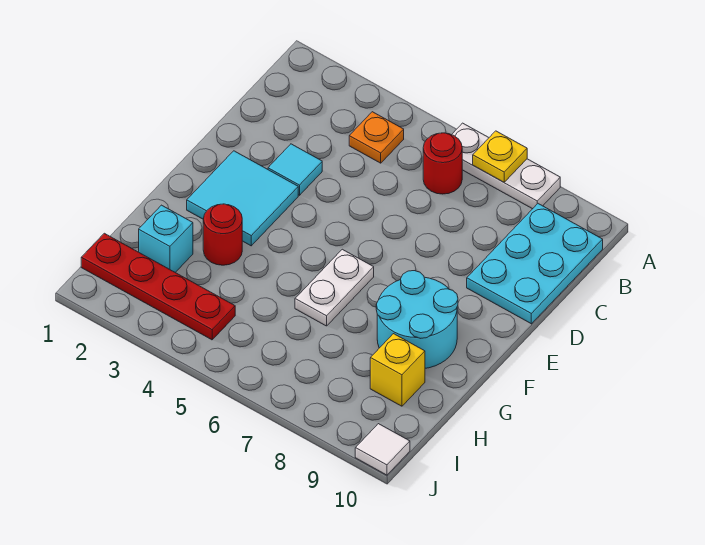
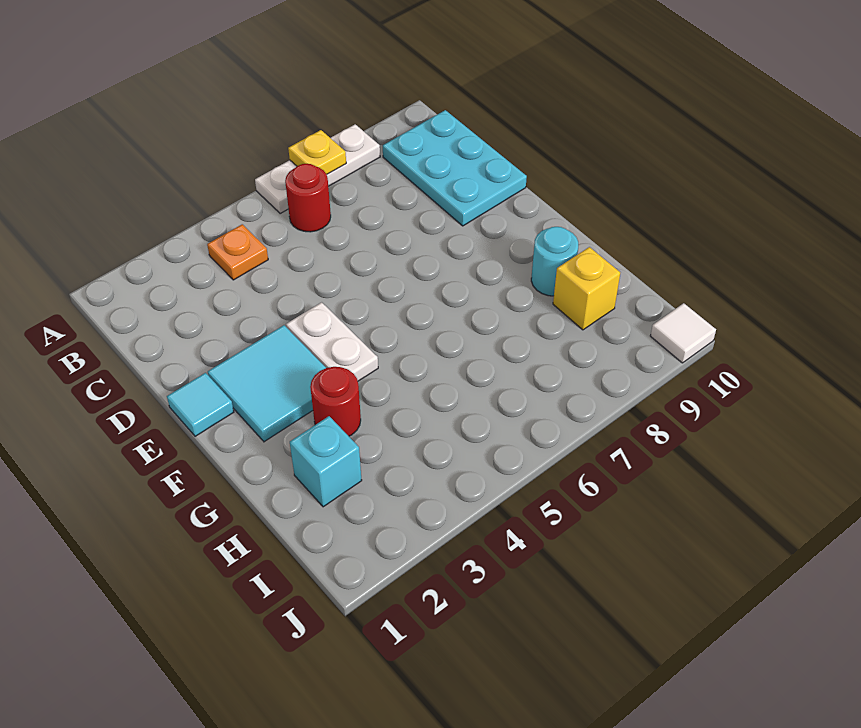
cyan tile D3 level 1 -> cyan tile E1 level 1
white plate F6:G6 level 1 -> white plate E4:F4 level 1
cyan round brick F8:G9 level 1 -> cyan round brick G9 level 1
red plate I1:I4 level 1 -> none

